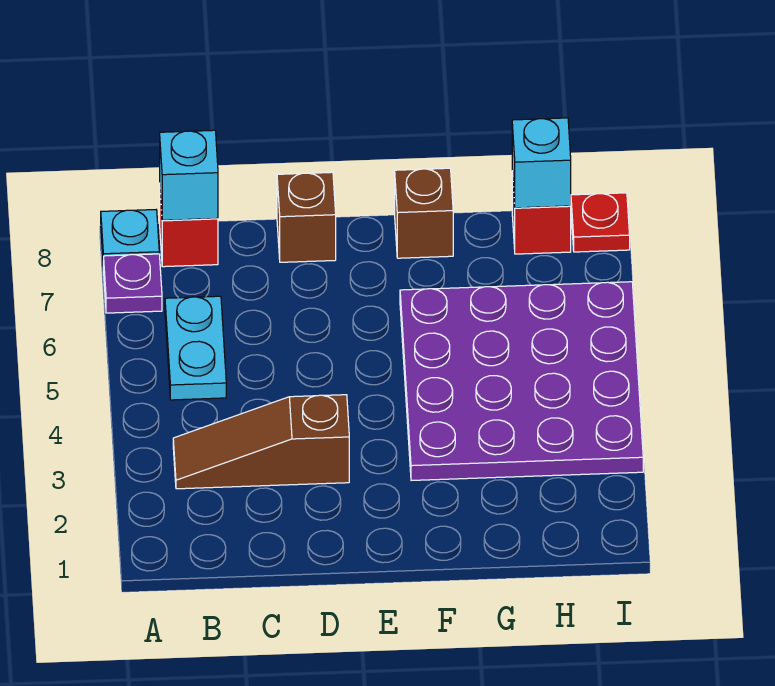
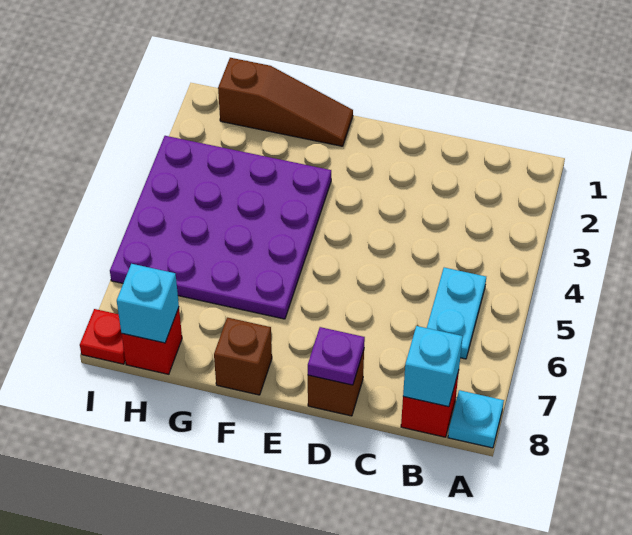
purple plate A7 level 1 -> purple plate D8 level 2
brown slope B3:D3 level 1 top D -> brown slope F1:H1 level 1 top H

